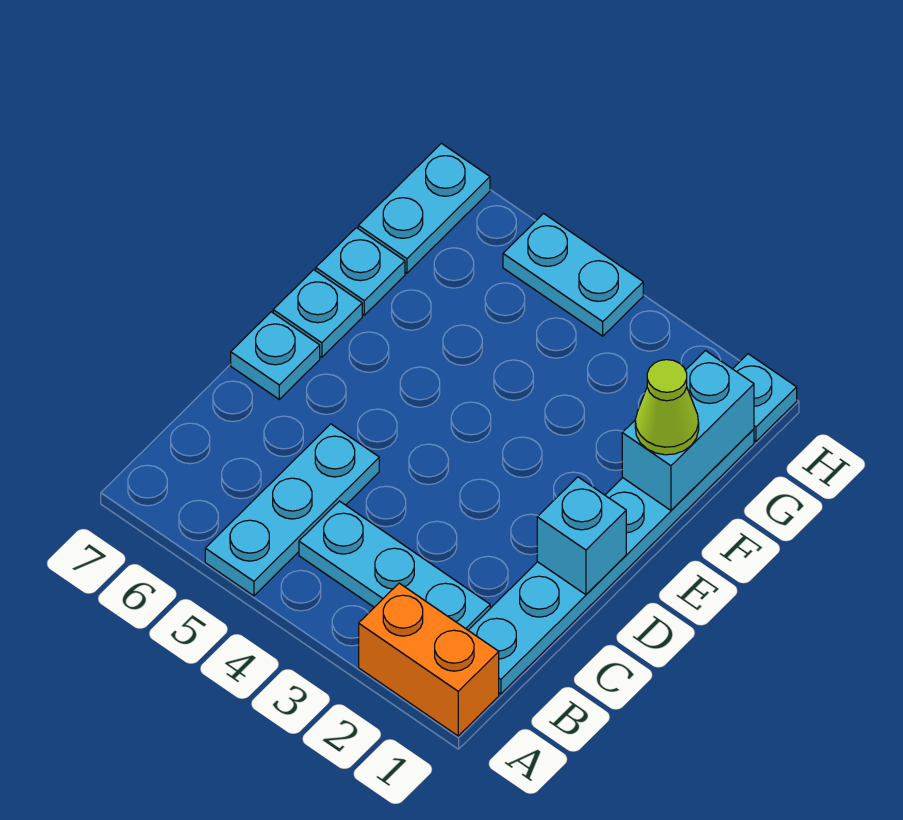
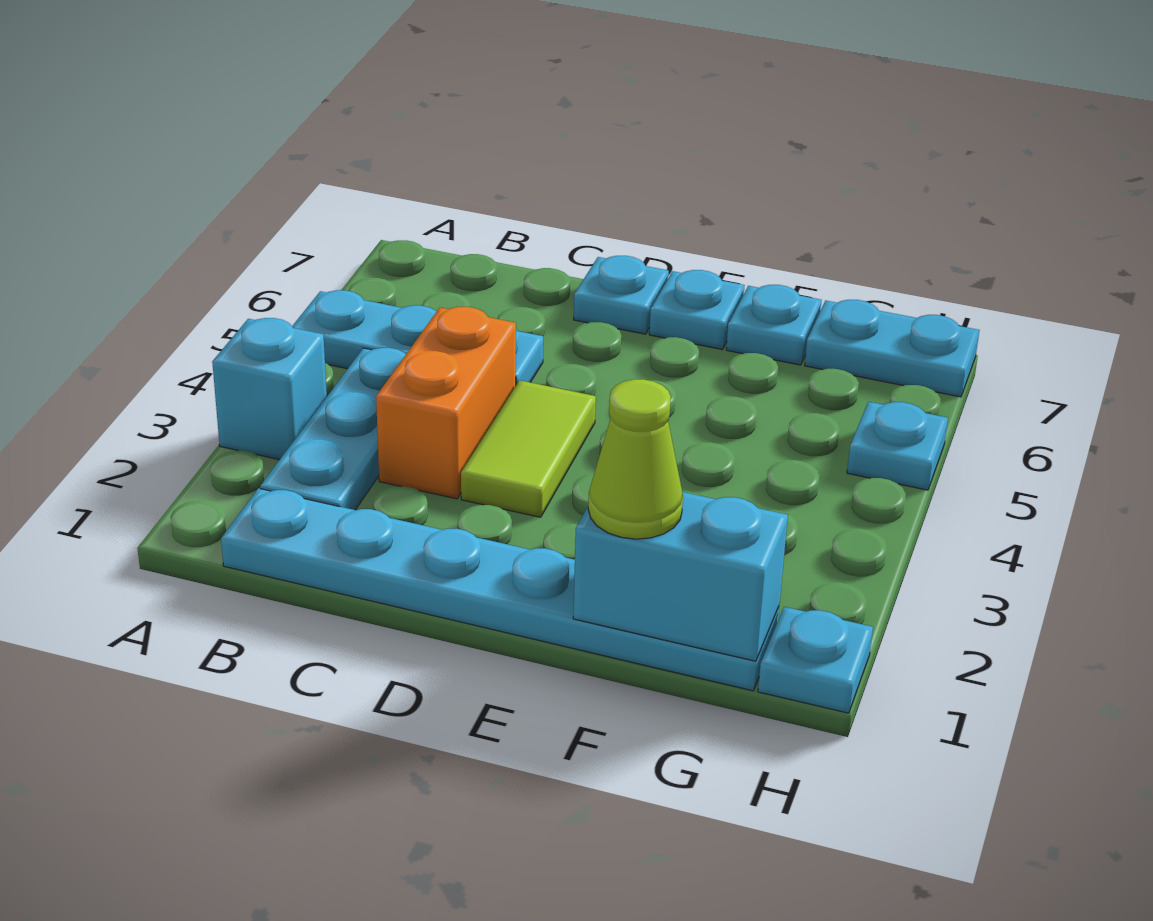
orange brick A1:A2 level 1 -> orange brick C3:C4 level 1
cyan brick D1 level 2 -> cyan brick A3 level 1
none -> lime tile D3:D4 level 1
cyan plate H4:H5 level 1 -> cyan plate H5 level 1

